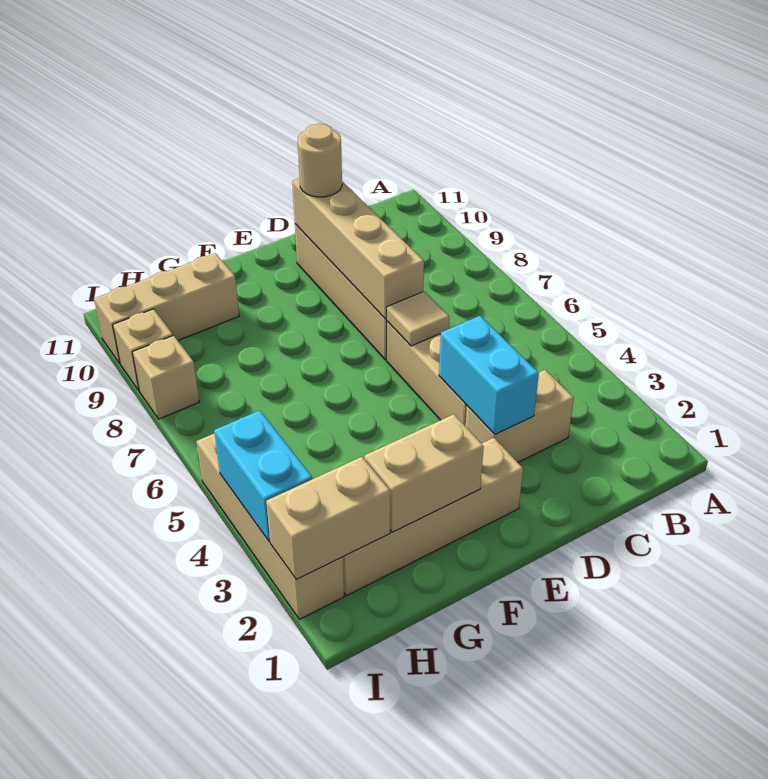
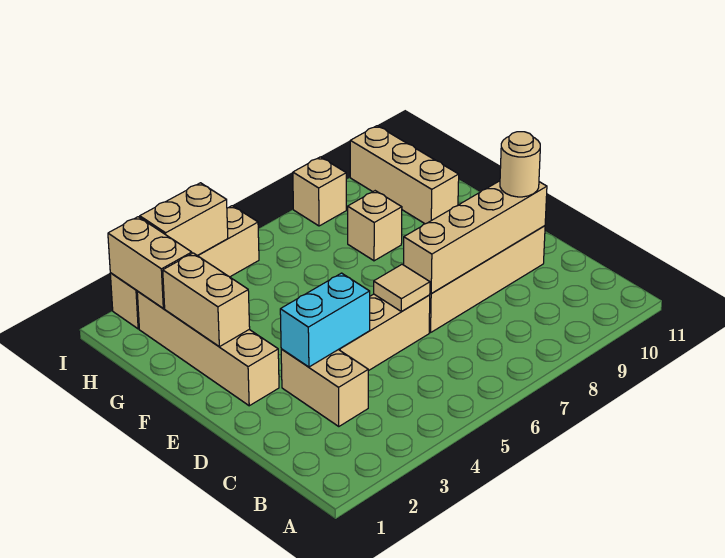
cyan brick I3:I4 level 2 -> tan brick I3:I4 level 2
tan brick I9 level 1 -> tan brick G8 level 1

